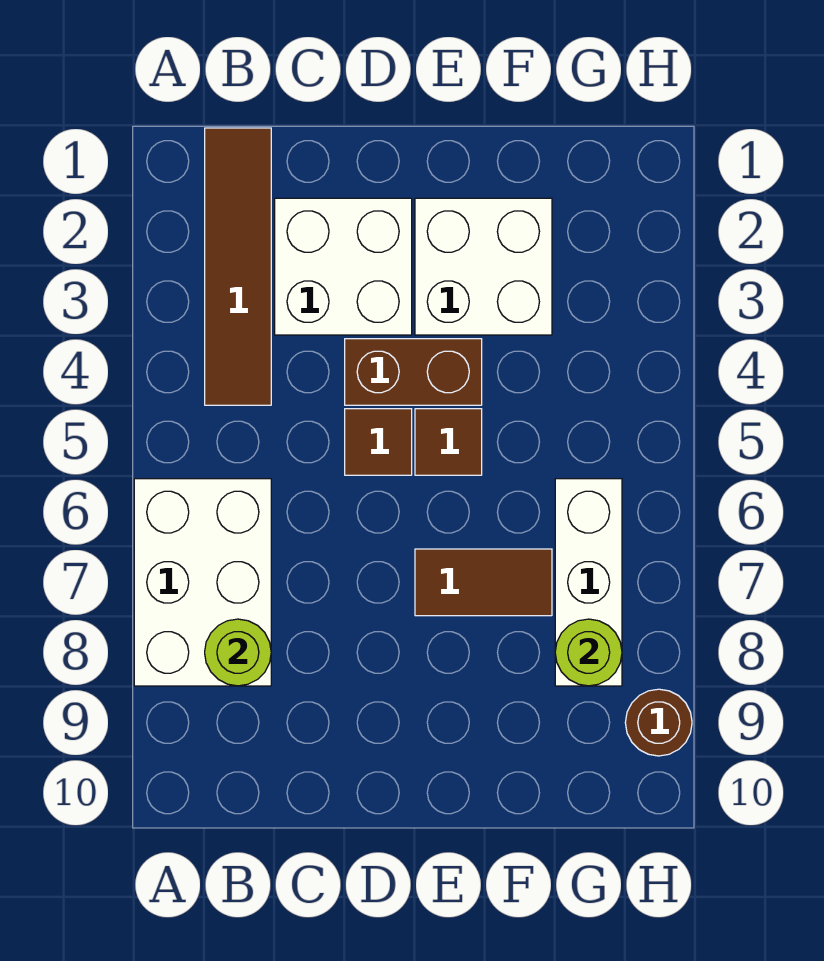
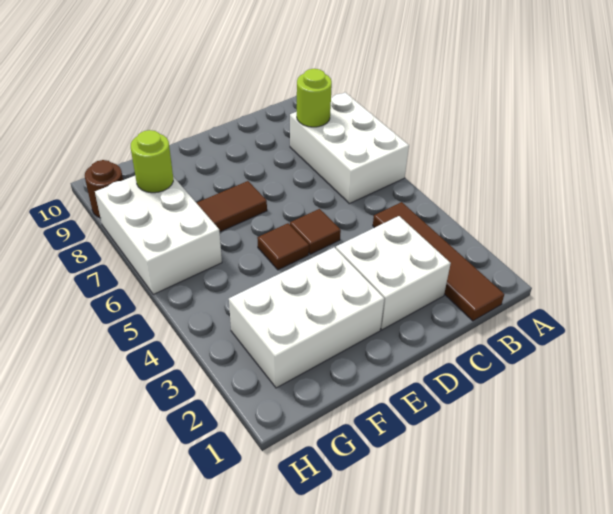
brown brick D4:E4 level 1 -> none
white brick E2:F3 level 1 -> white brick E2:G3 level 1
white brick G6:G8 level 1 -> white brick G6:H8 level 1

